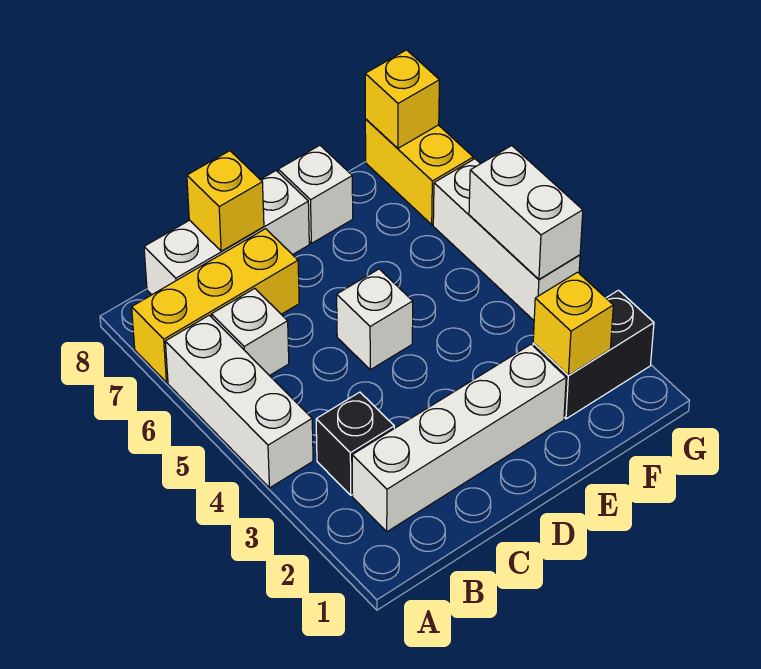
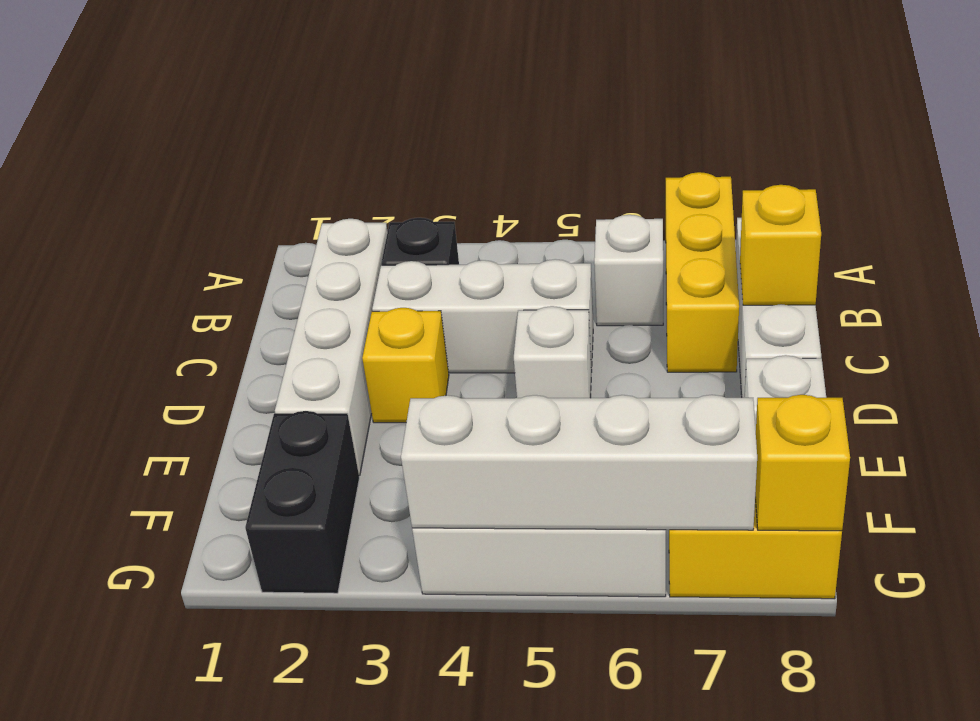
white brick A4:A6 level 1 -> white brick C3:C5 level 1
yellow brick F2 level 2 -> yellow brick D3 level 1
white brick G4:G5 level 2 -> white brick G4:G7 level 2

